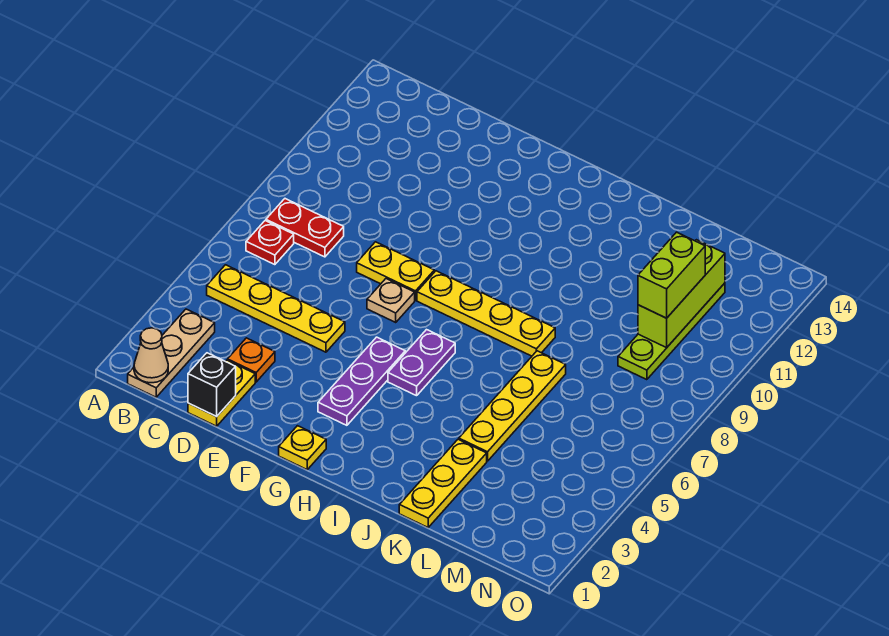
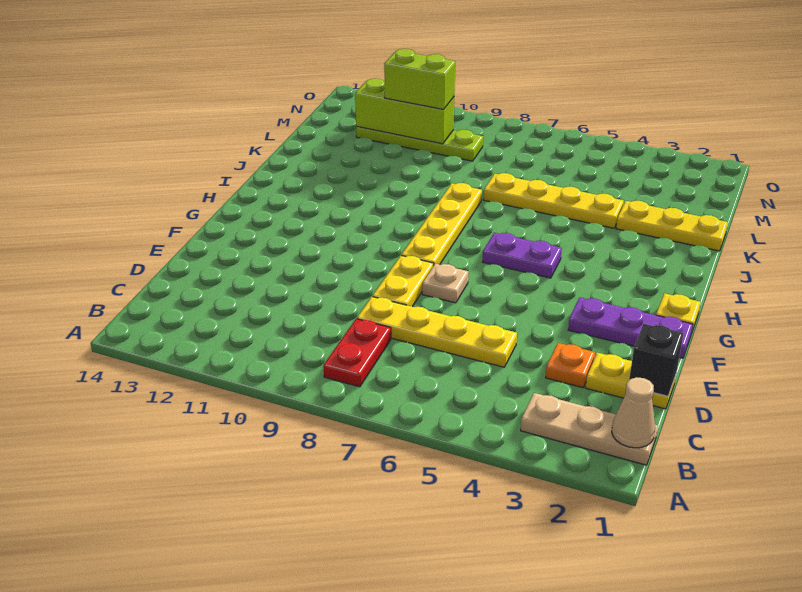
yellow plate B5:E5 level 1 -> yellow plate D5:D8 level 1
red plate B7 level 1 -> none
purple plate G3:G5 level 1 -> purple plate F1:F3 level 1

